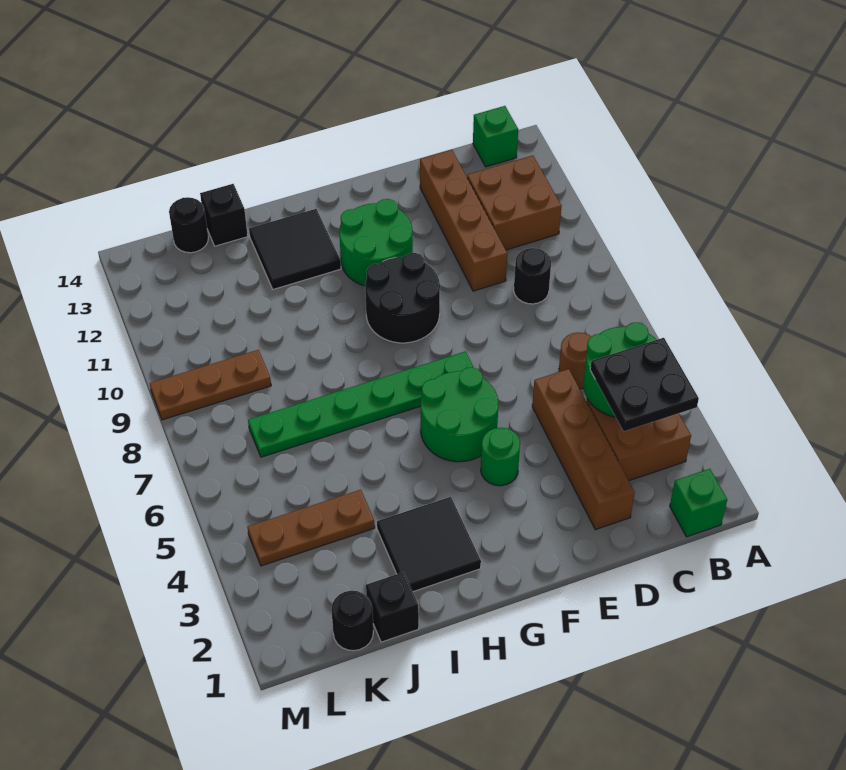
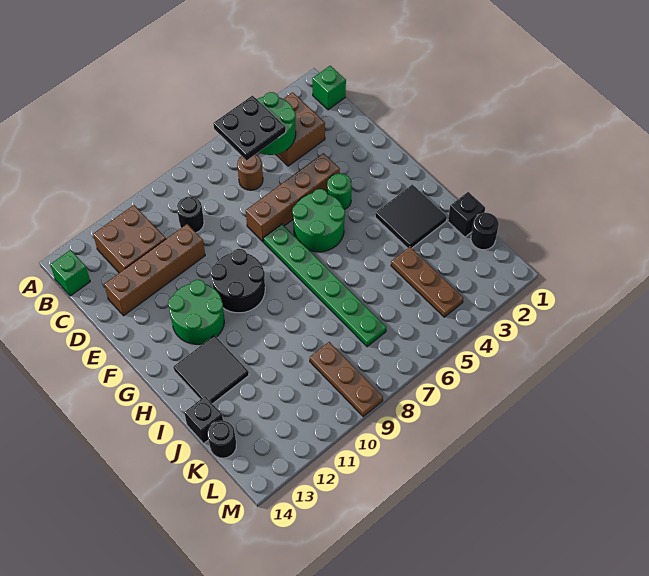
black plate B3:C4 level 3 -> black plate B5:C6 level 3
brown brick D2:D5 level 1 -> brown brick E4:E7 level 1

